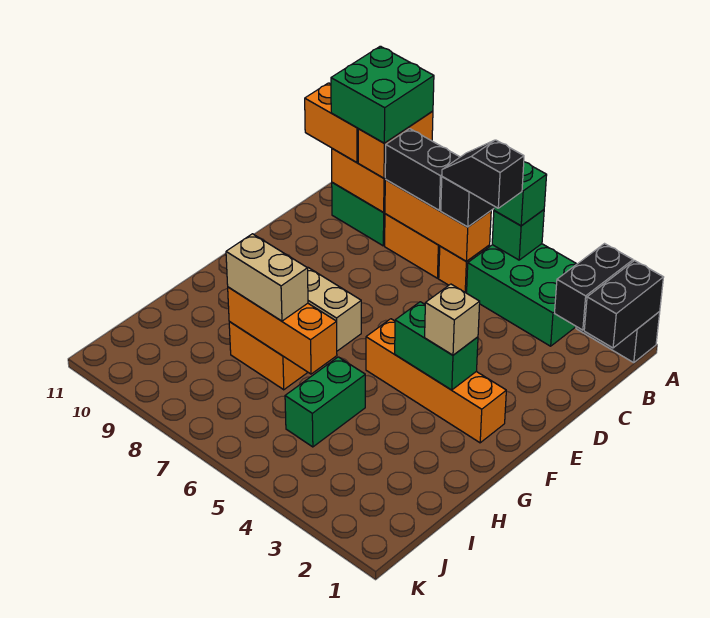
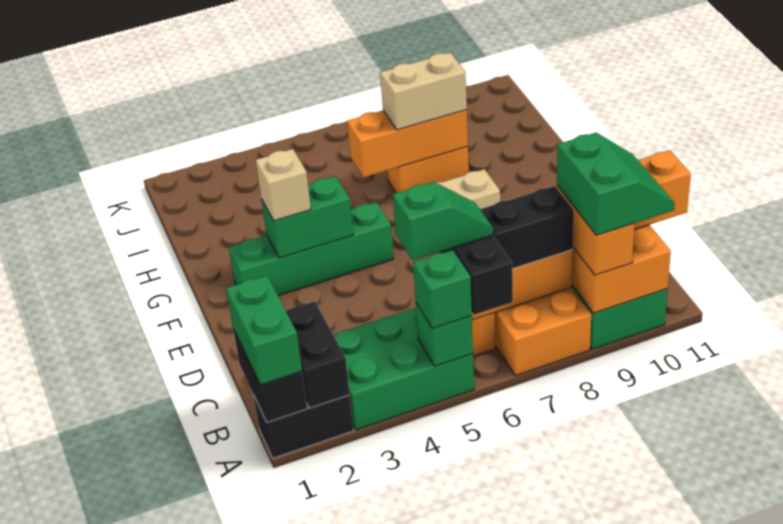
green brick A9:B10 level 4 -> green slope A9:B10 level 4 top 9
black slope B5:B6 level 4 top 5 -> green slope B5:B6 level 4 top 5
orange brick F2:F5 level 1 -> green brick F2:F5 level 1
green brick H5:I5 level 1 -> green brick A1:B1 level 3

